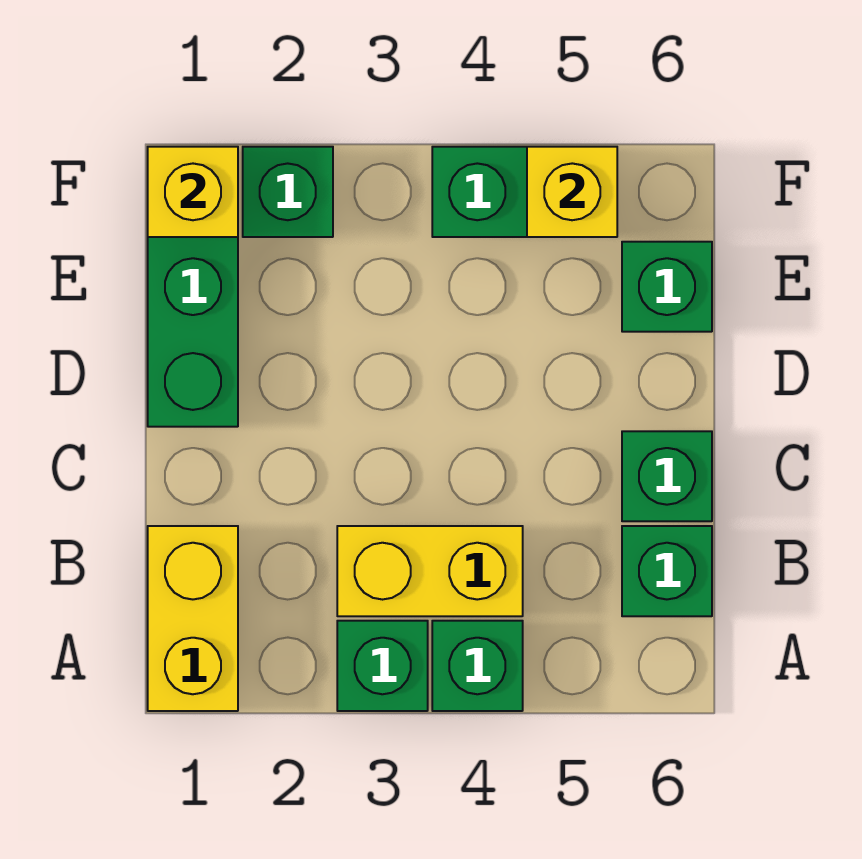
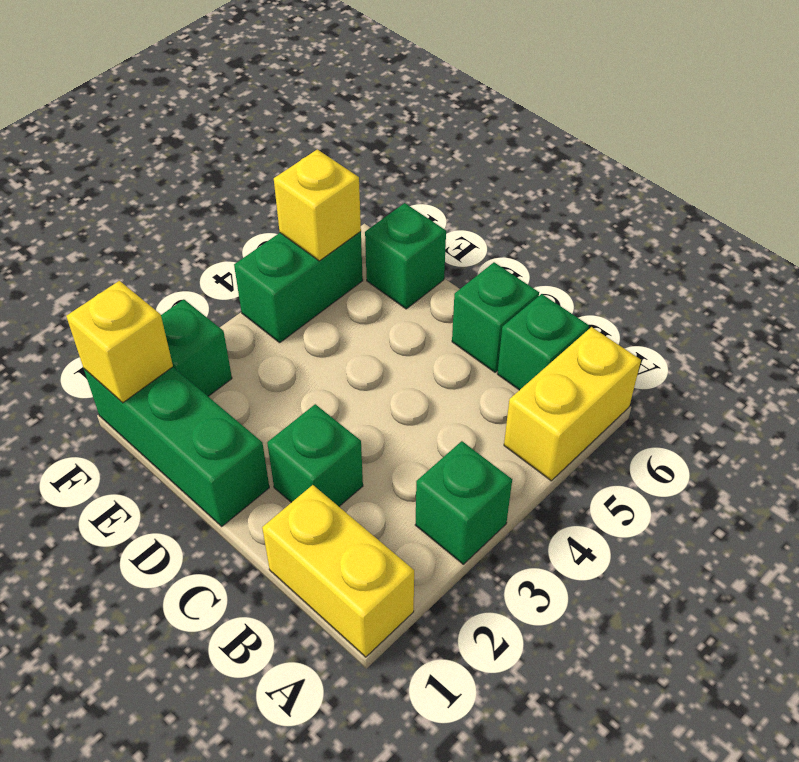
green brick A4 level 1 -> green brick C2 level 1
yellow brick B3:B4 level 1 -> yellow brick A5:A6 level 1

